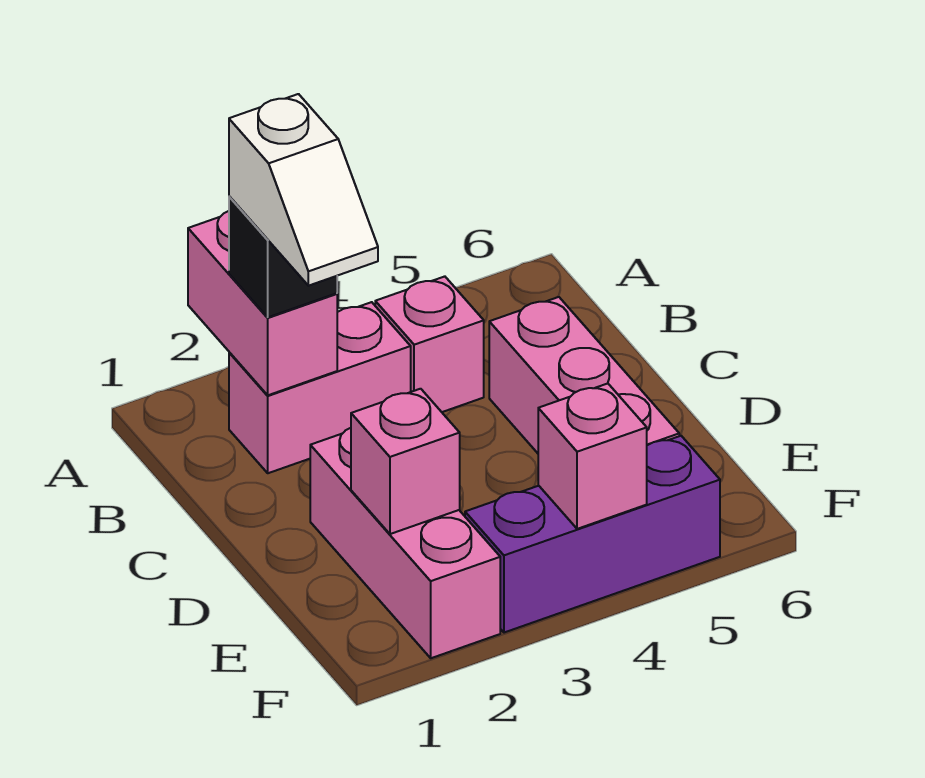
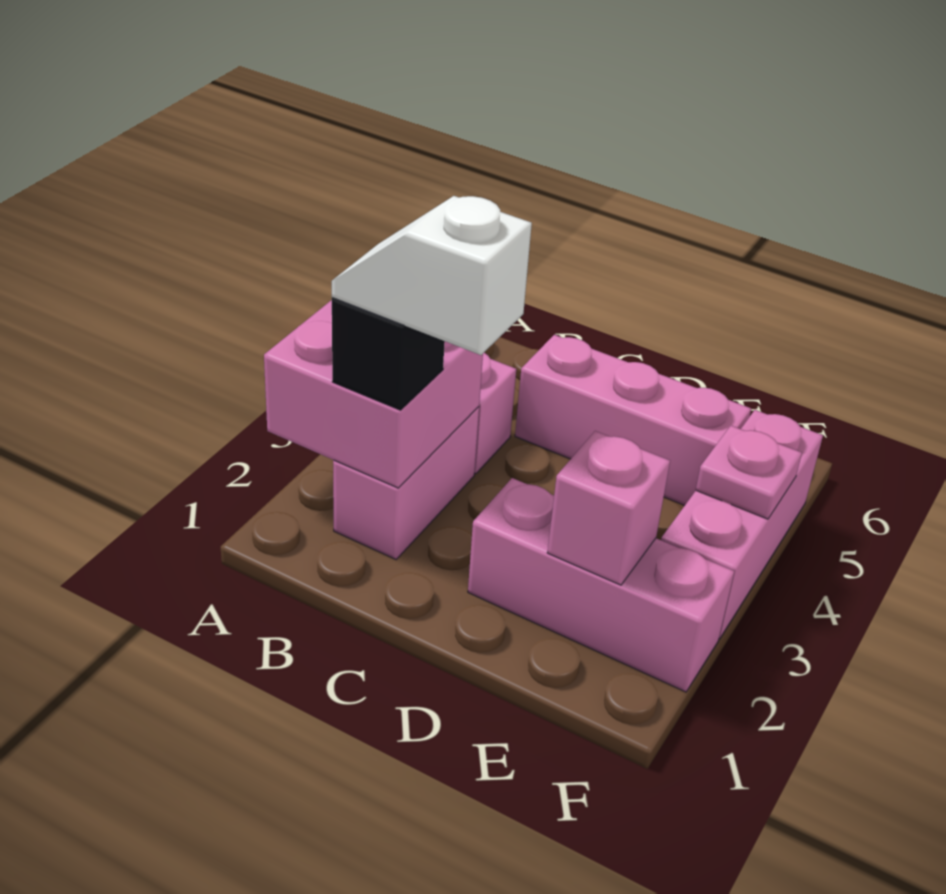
pink brick A2:B2 level 2 -> pink brick A2:B3 level 2
white slope B2:C2 level 4 top B -> white slope B2:C2 level 4 top C
purple brick F3:F5 level 1 -> pink brick F3:F5 level 1
pink brick F4 level 2 -> pink plate F4 level 2

